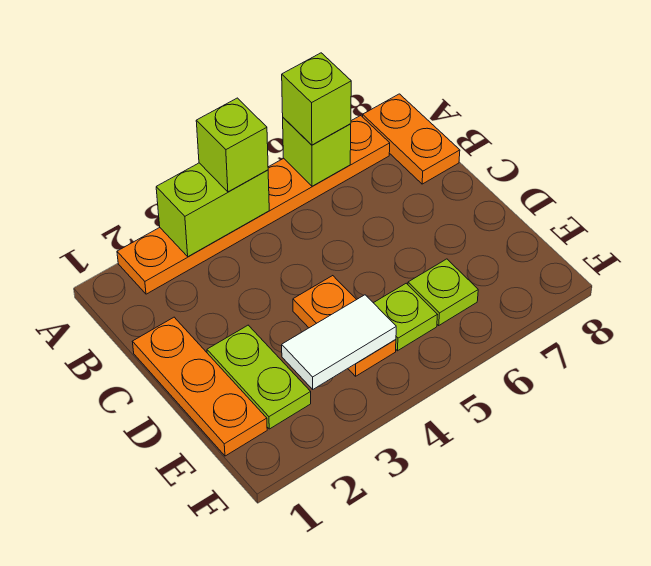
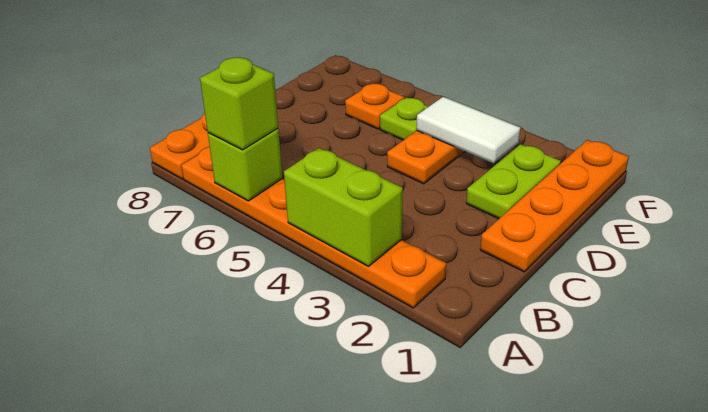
lime brick A4 level 3 -> none
orange plate C1:E1 level 1 -> orange plate C1:F1 level 1
lime plate E6 level 1 -> orange plate E6 level 1

